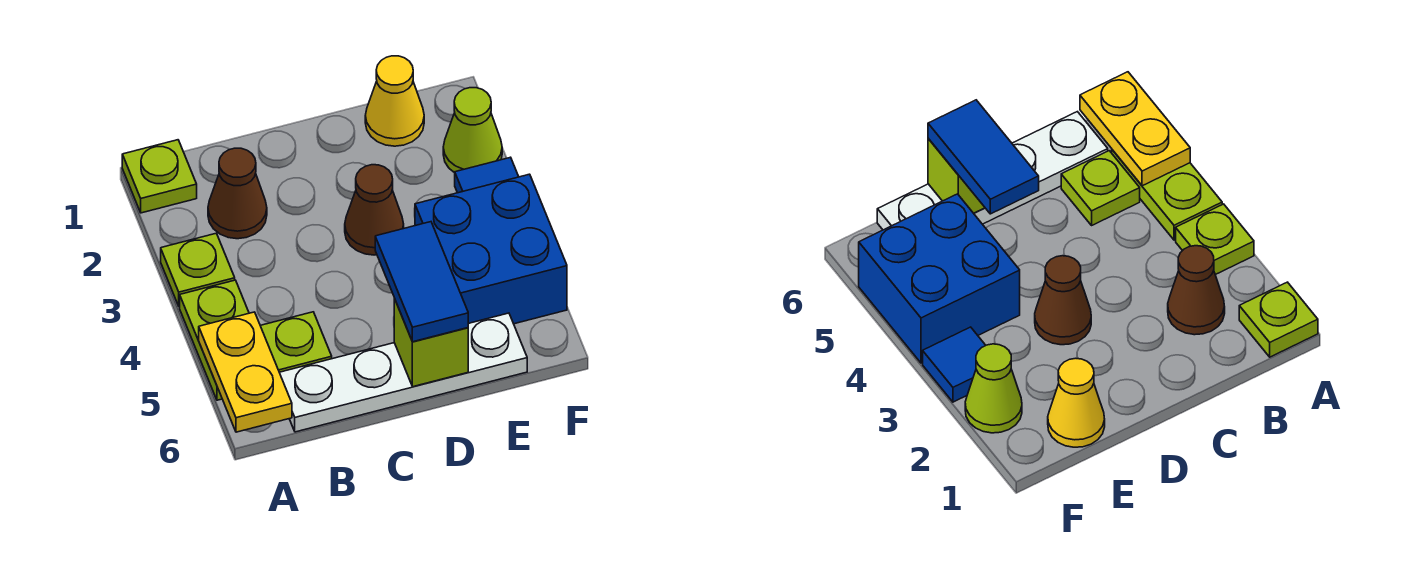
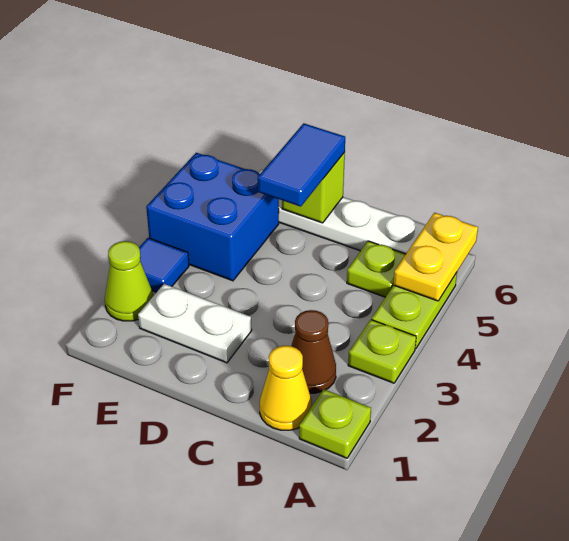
none -> white plate D2:E2 level 1
brown cone D3 level 1 -> none
yellow cone E1 level 1 -> yellow cone B1 level 1

